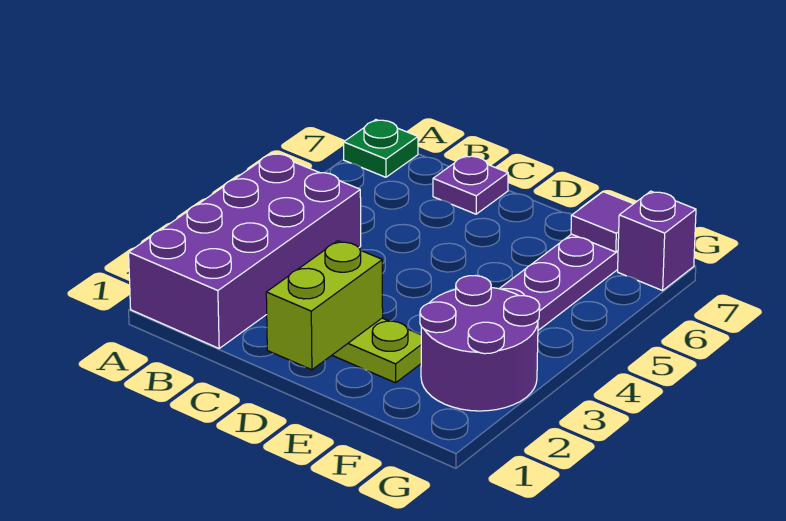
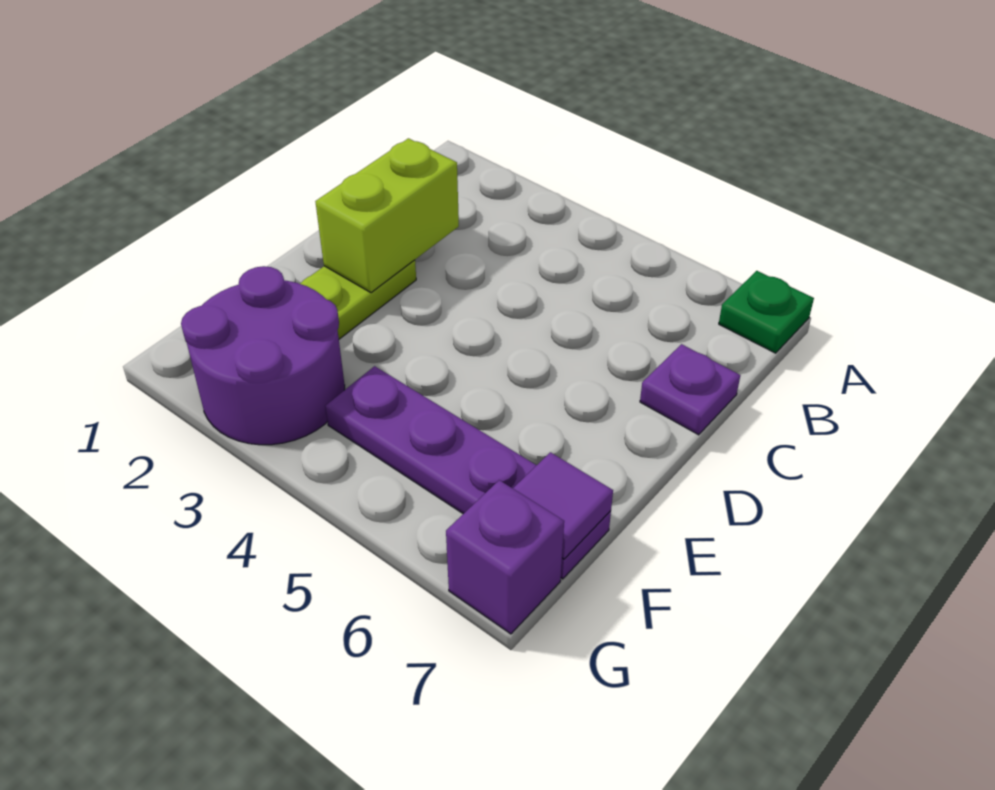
purple brick A1:B4 level 1 -> none
lime brick D1:D2 level 2 -> lime brick C2:D2 level 2

